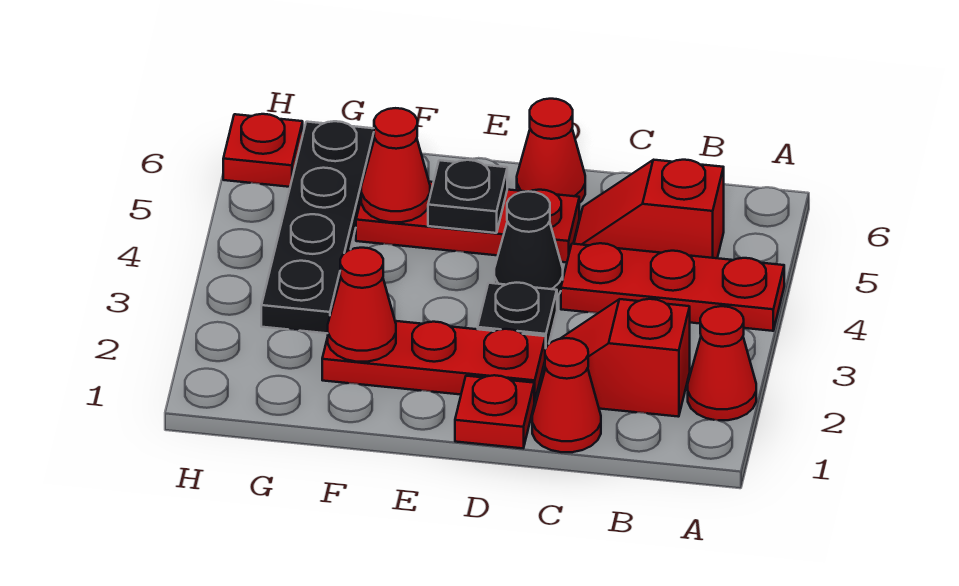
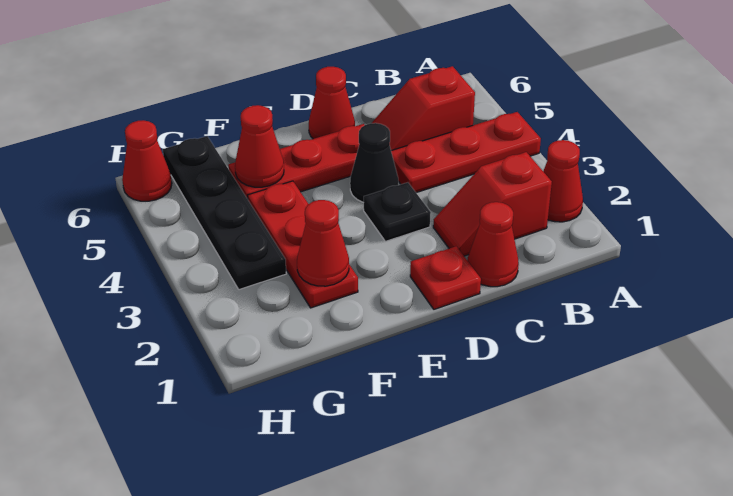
red plate D2:F2 level 1 -> red plate F2:F4 level 1
black plate E5 level 2 -> none
red plate H6 level 1 -> red cone H6 level 1

